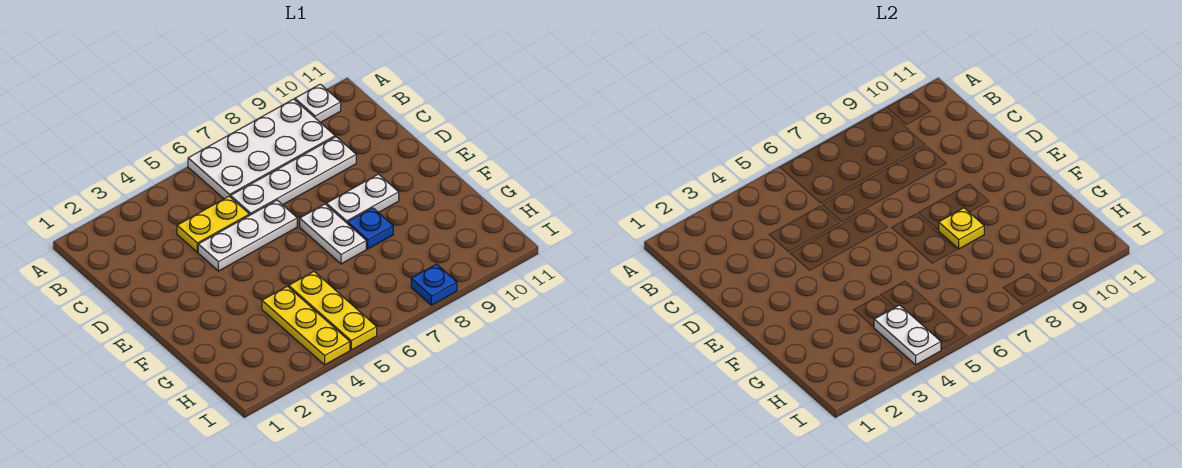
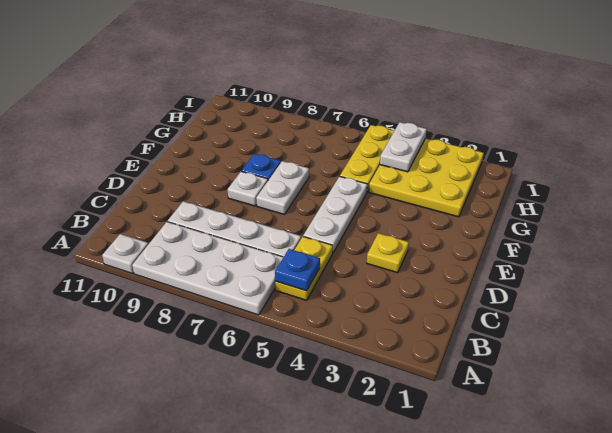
yellow plate C4:C5 level 1 -> yellow plate B5:C5 level 1
white plate D4:D6 level 1 -> white plate D5:F5 level 1
white plate E8:E9 level 1 -> white plate E8 level 1
yellow plate F8 level 2 -> yellow plate D3 level 1
yellow plate G4:I4 level 1 -> yellow plate G2:I4 level 1
blue plate I8 level 1 -> blue plate B5 level 2

